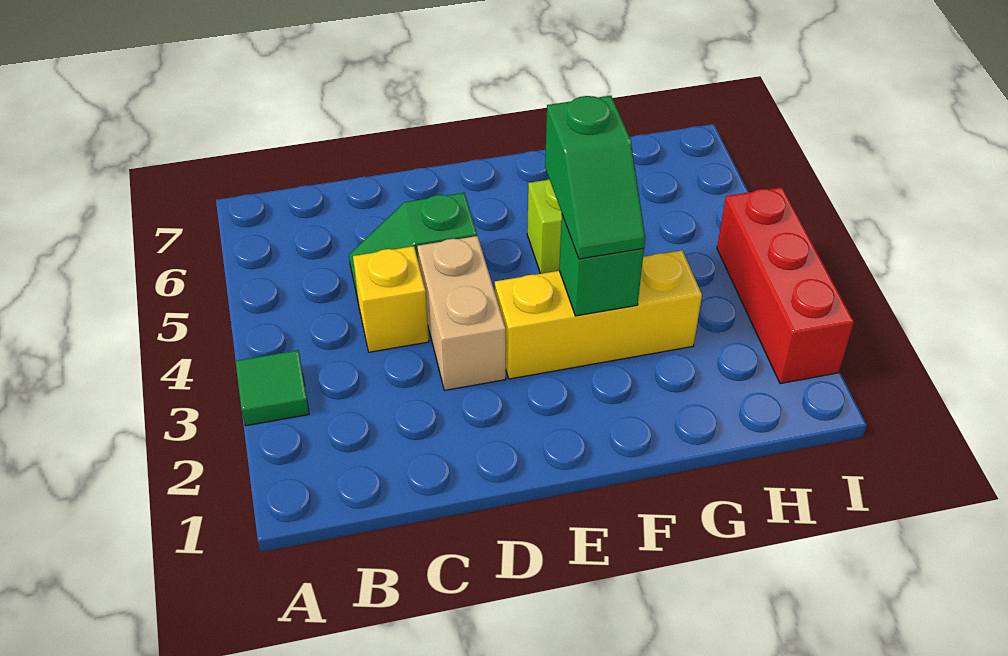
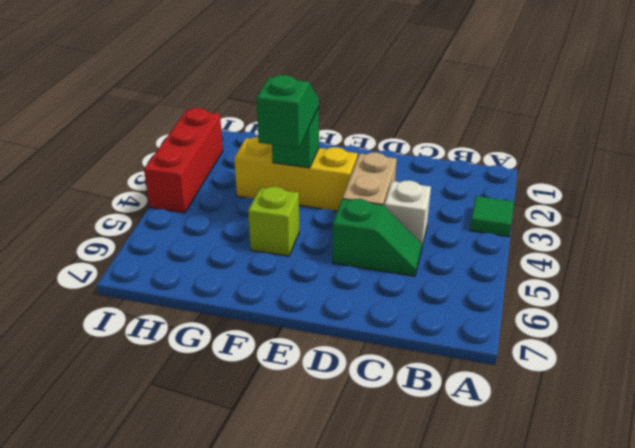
yellow brick C4 level 1 -> white brick C4 level 1

